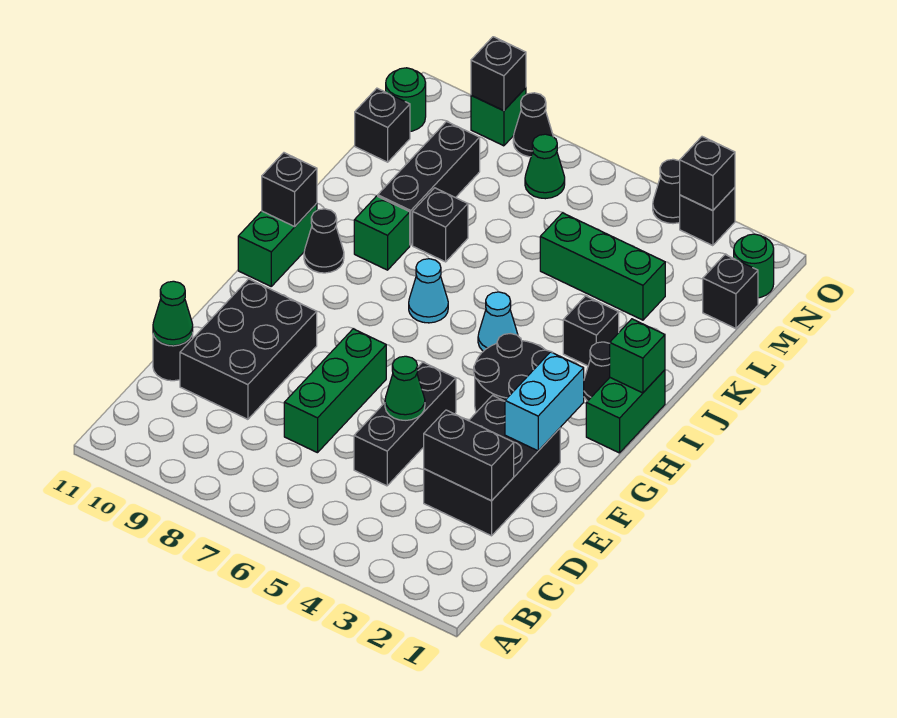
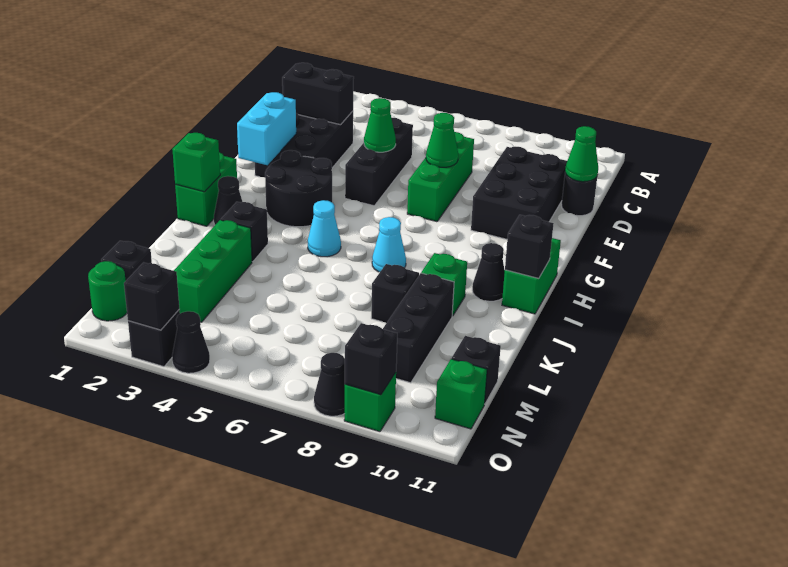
green brick L3:L5 level 1 -> green brick K3:M3 level 1
green cone N7 level 1 -> green cone E7 level 2
green round brick N11 level 1 -> green brick N11 level 1

